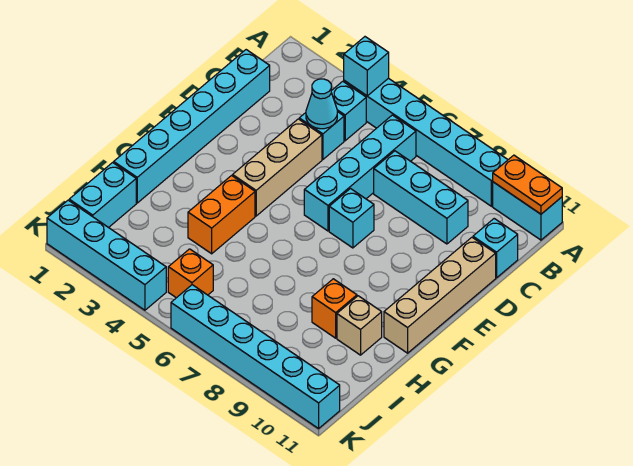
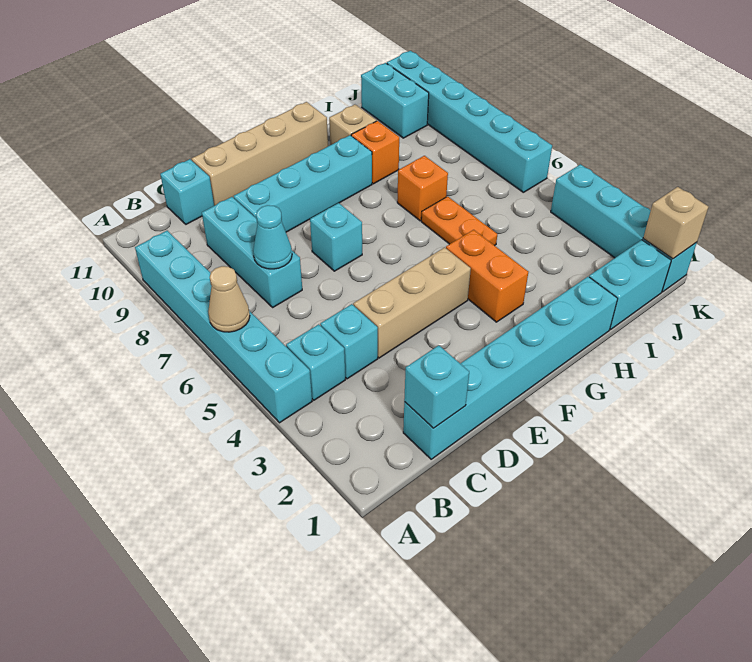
cyan brick A4 level 2 -> cyan brick C1 level 2
none -> tan cone A6 level 2
cyan brick A10:A11 level 1 -> cyan brick J10:J11 level 1
orange plate A10:A11 level 2 -> orange plate H5:H6 level 1
cyan brick B6:E6 level 1 -> cyan brick D9:G9 level 1
cyan cone C4 level 2 -> cyan cone C7 level 2
orange brick G4:H4 level 1 -> orange brick G3:G4 level 1
orange brick J5 level 1 -> orange brick H7 level 1
none -> tan brick K1 level 2

